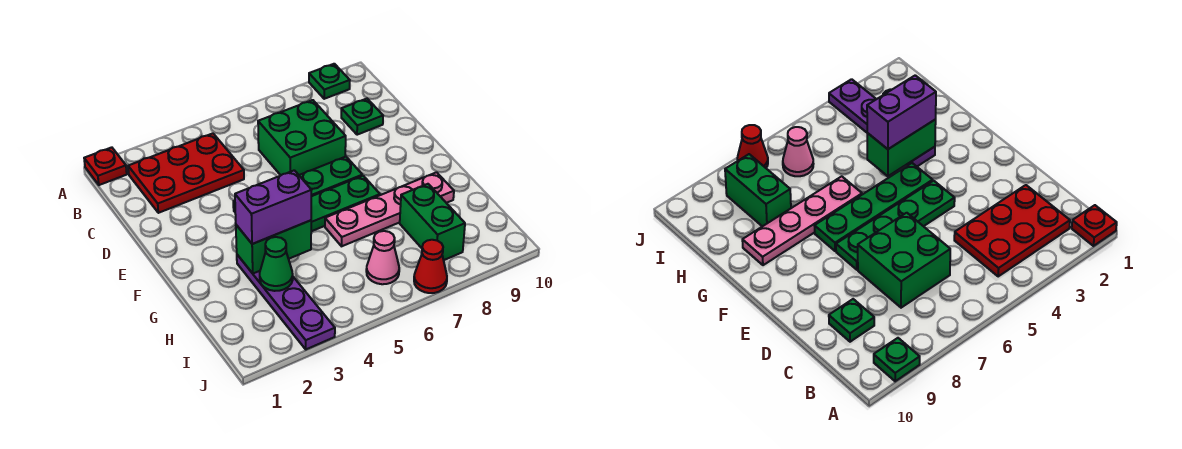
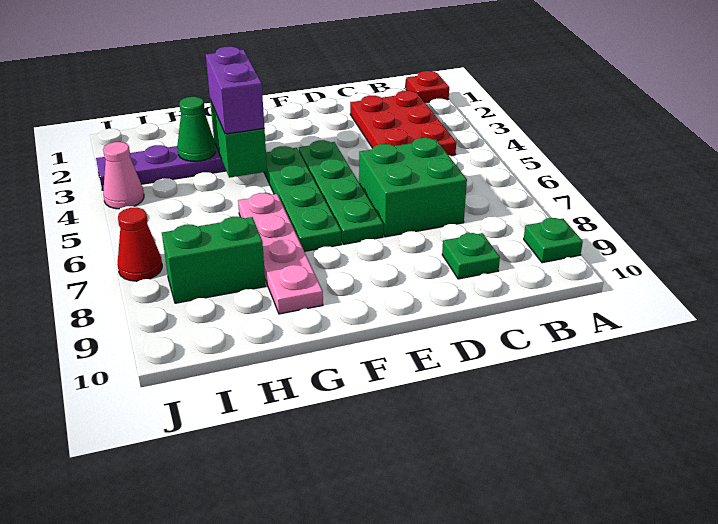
pink cone I6 level 1 -> pink cone J4 level 1

